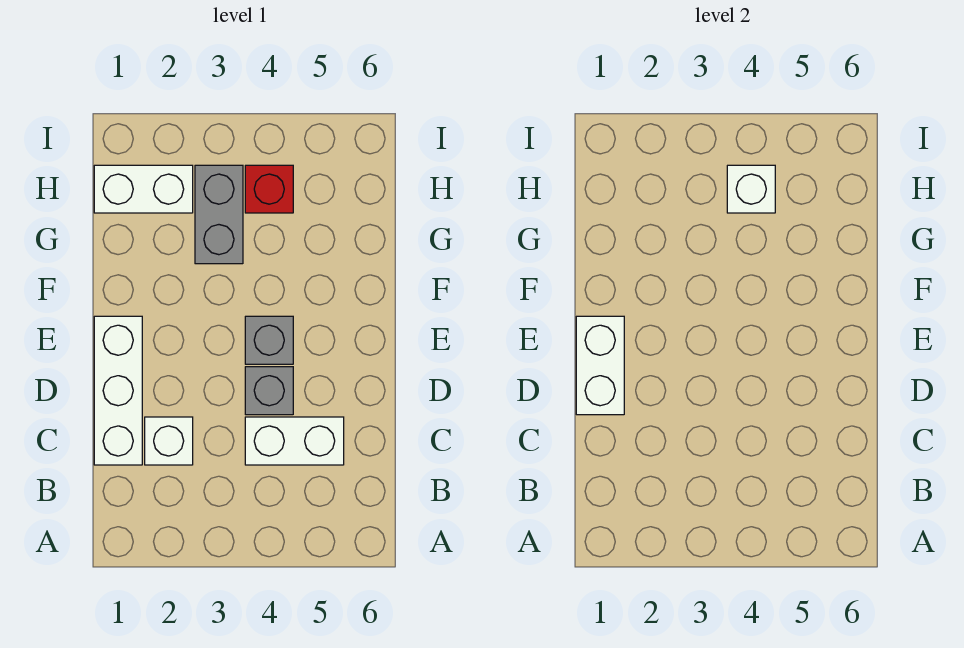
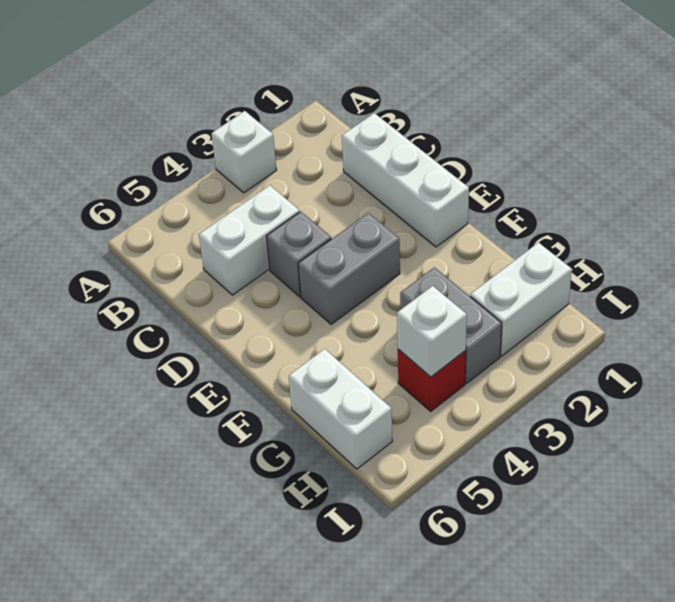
white brick C2 level 1 -> white brick A3 level 1
white brick D1:E1 level 2 -> white brick G6:H6 level 1
grey brick E4 level 1 -> grey brick E3:E4 level 1

